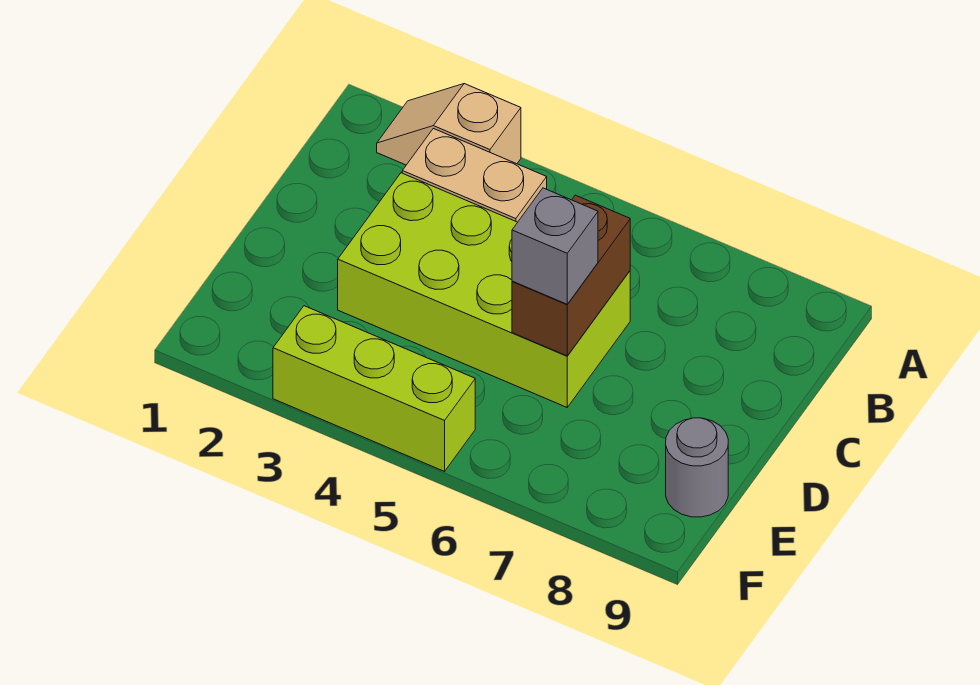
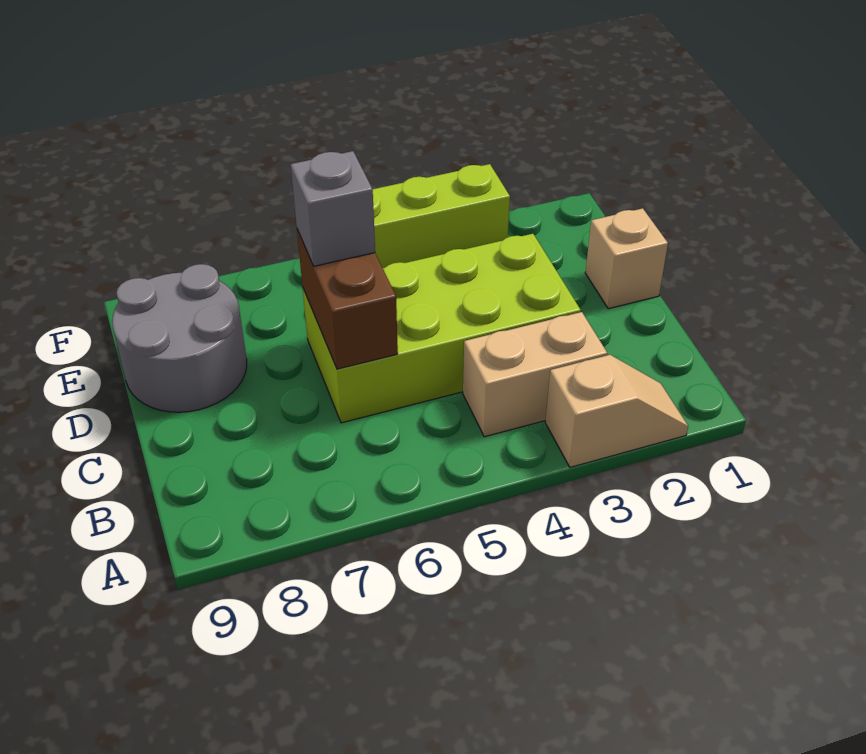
none -> tan brick D1 level 1
grey round brick E9 level 1 -> grey round brick D8:E9 level 1

